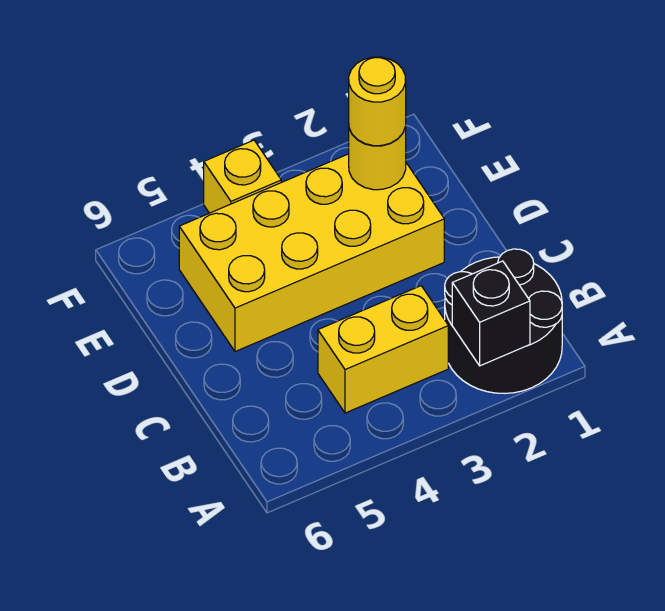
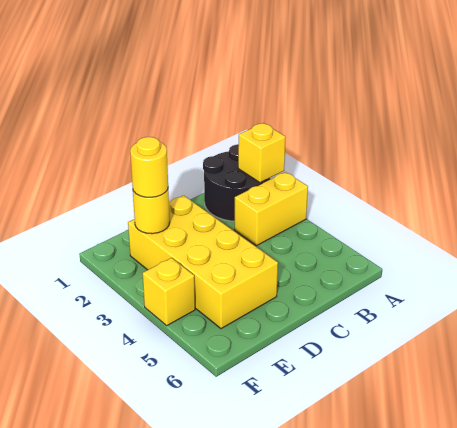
black brick A2 level 2 -> yellow brick A2 level 2
yellow brick B3:B4 level 1 -> yellow brick A3:B3 level 1

